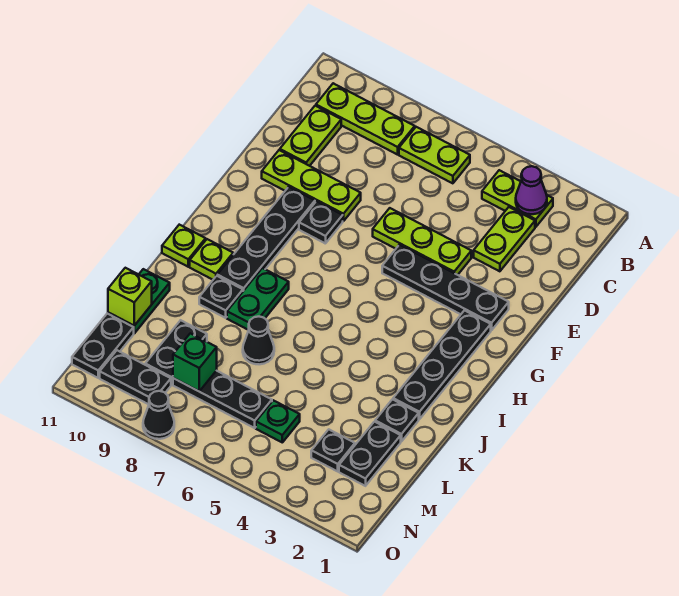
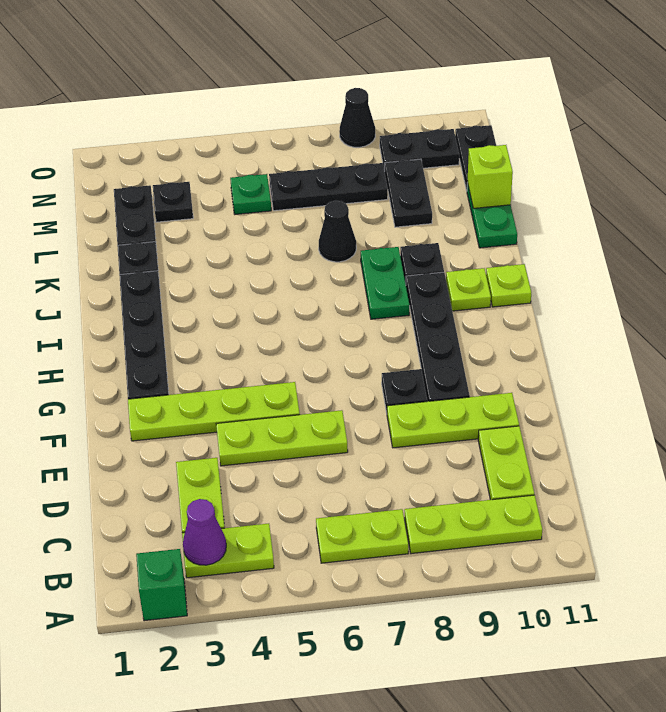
black plate F2:F5 level 1 -> lime plate F2:F5 level 1
green brick M8 level 2 -> green brick A2 level 1

